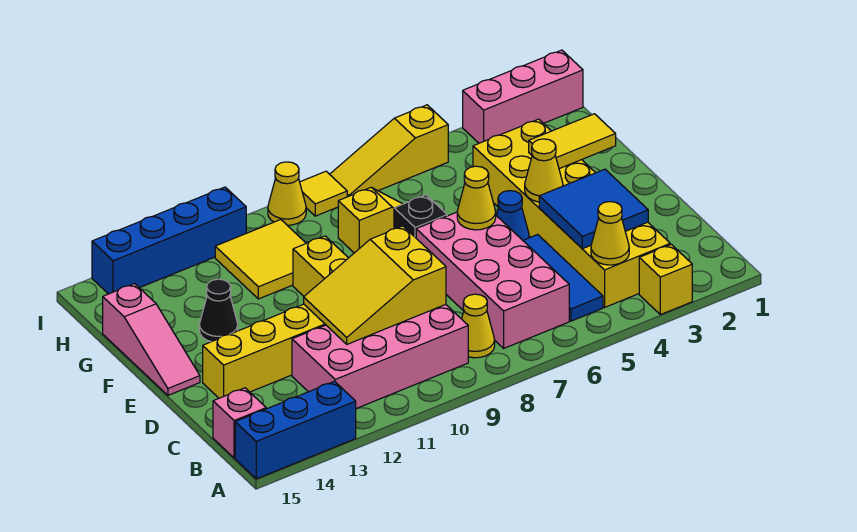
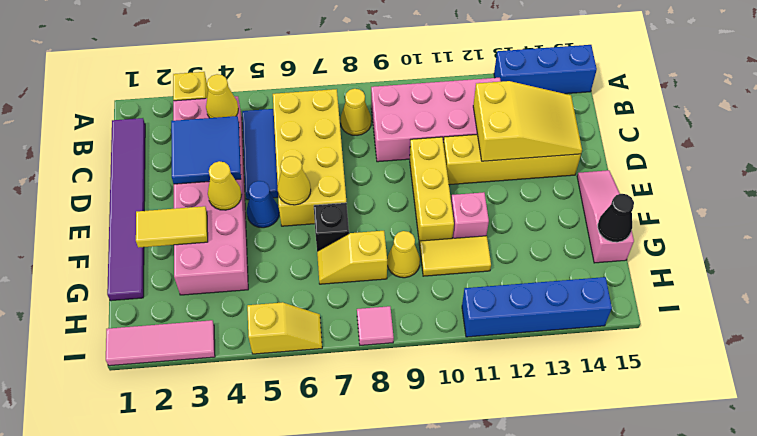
none -> purple tile B1:G1 level 1
yellow brick B3:G4 level 1 -> pink brick B3:G4 level 1
pink brick B6:E7 level 1 -> yellow brick B6:E7 level 1
pink brick B15 level 1 -> pink brick F11 level 1
yellow slope C9:D11 level 2 top 9 -> yellow slope C12:D14 level 2 top 12
black cone F13 level 1 -> black cone G15 level 2
yellow tile G10:H11 level 1 -> yellow tile G10:G11 level 1
pink brick I1:I3 level 1 -> pink tile I1:I3 level 1
yellow slope I5:I7 level 1 top 5 -> yellow slope I5:I6 level 1 top 5
yellow tile I8 level 1 -> pink tile I8 level 1
yellow cone I9 level 1 -> yellow cone G9 level 1

